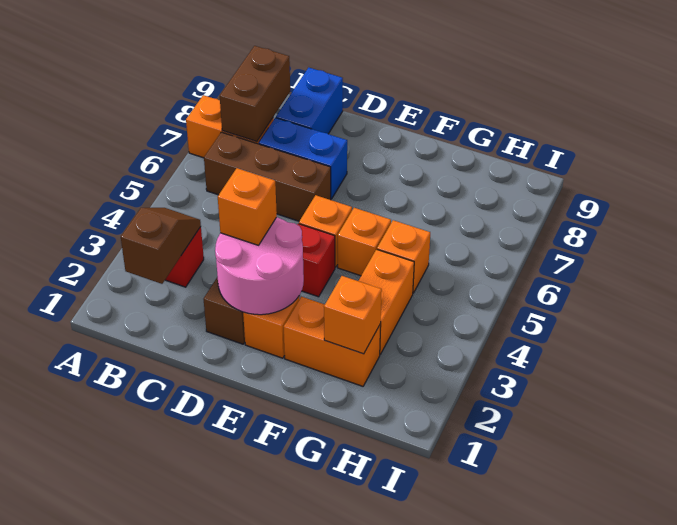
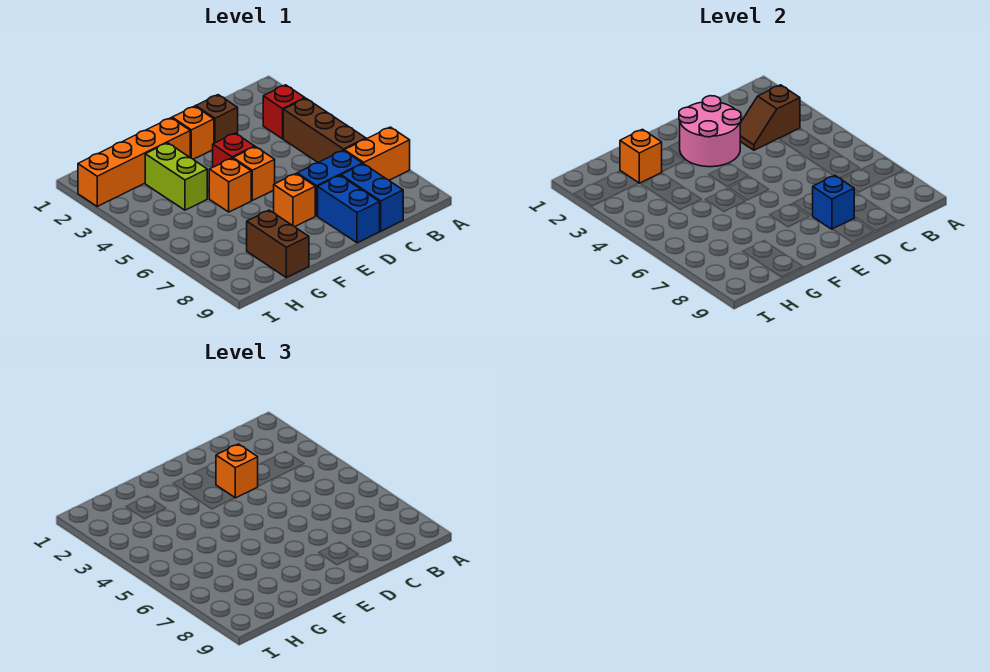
brown slope B2:B3 level 2 top 2 -> brown slope B3:C3 level 2 top B
brown brick B6:D6 level 1 -> brown brick B4:B6 level 1
brown brick B7:B8 level 2 -> brown brick G8:G9 level 1
none -> blue brick D8:D9 level 1
none -> blue brick D8 level 2
orange brick F2:G2 level 1 -> orange brick F2:I2 level 1
orange brick G3:G4 level 1 -> lime brick G3:G4 level 1
orange brick G5 level 1 -> orange brick E7 level 1

